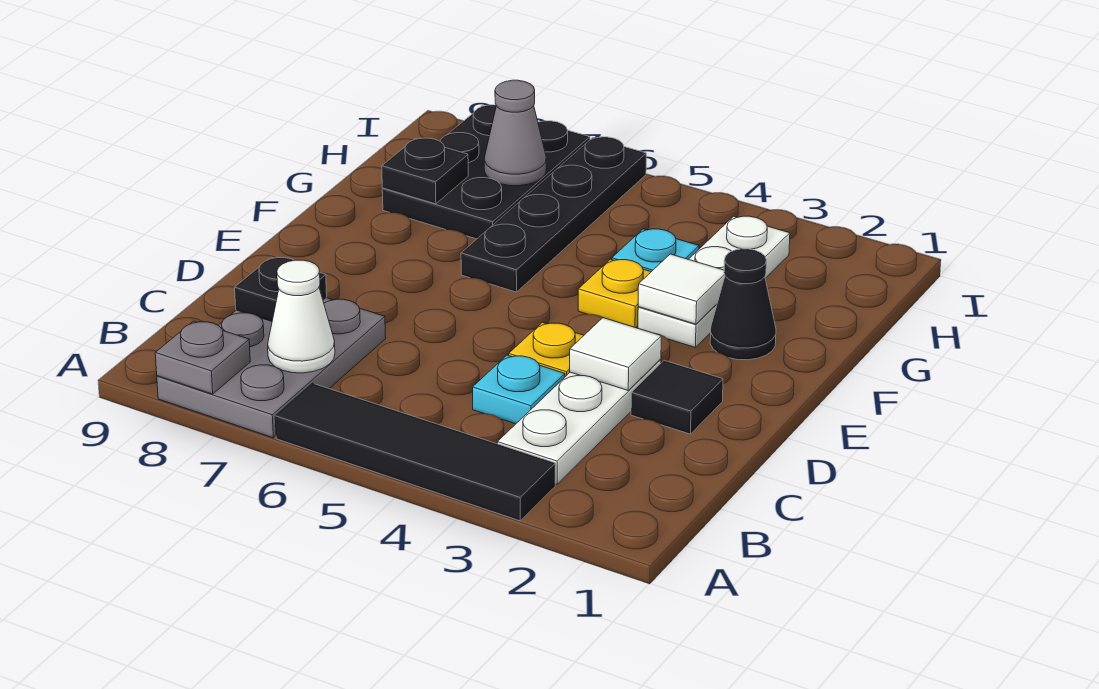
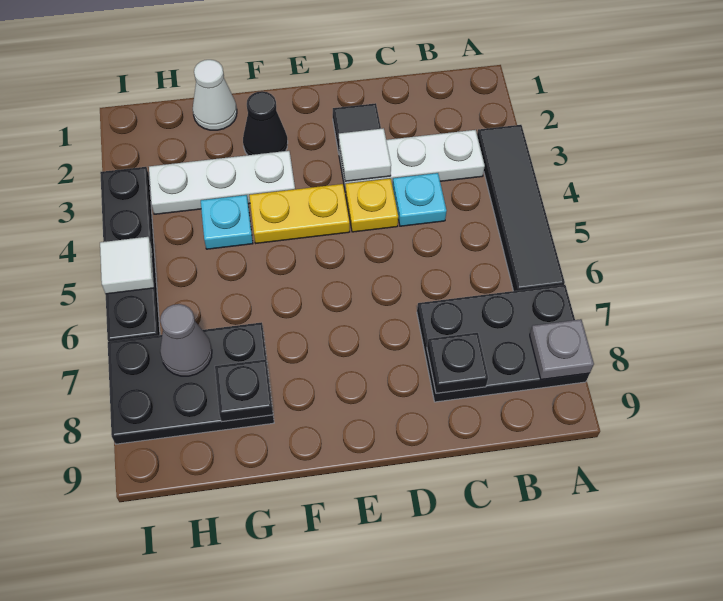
grey plate A7:C8 level 1 -> black plate A7:C8 level 1
white cone B7 level 2 -> white cone G1 level 1
white tile F3 level 2 -> white tile I5 level 2
yellow plate F4 level 1 -> yellow plate E4:F4 level 1
black plate F6:I6 level 1 -> black plate I3:I6 level 1

